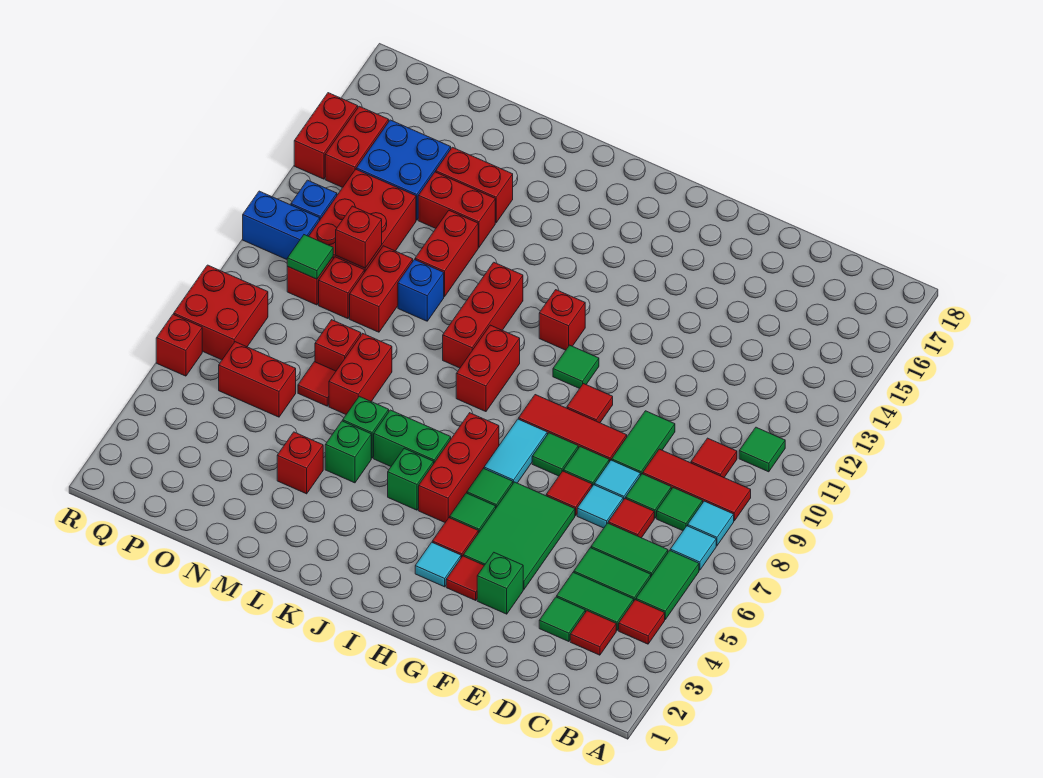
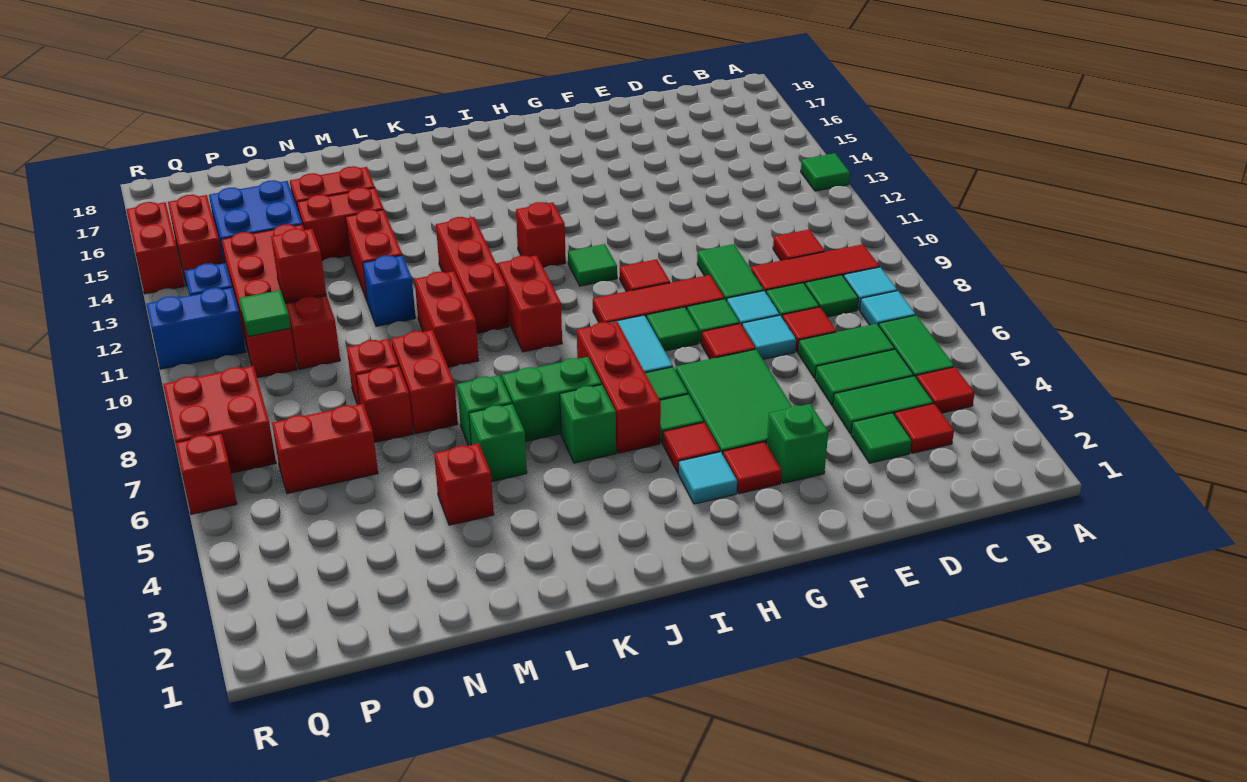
green tile B11 level 1 -> green tile A13 level 1
red tile N7 level 1 -> red brick N7 level 1
red brick N10:N11 level 1 -> red brick L9:L10 level 1

